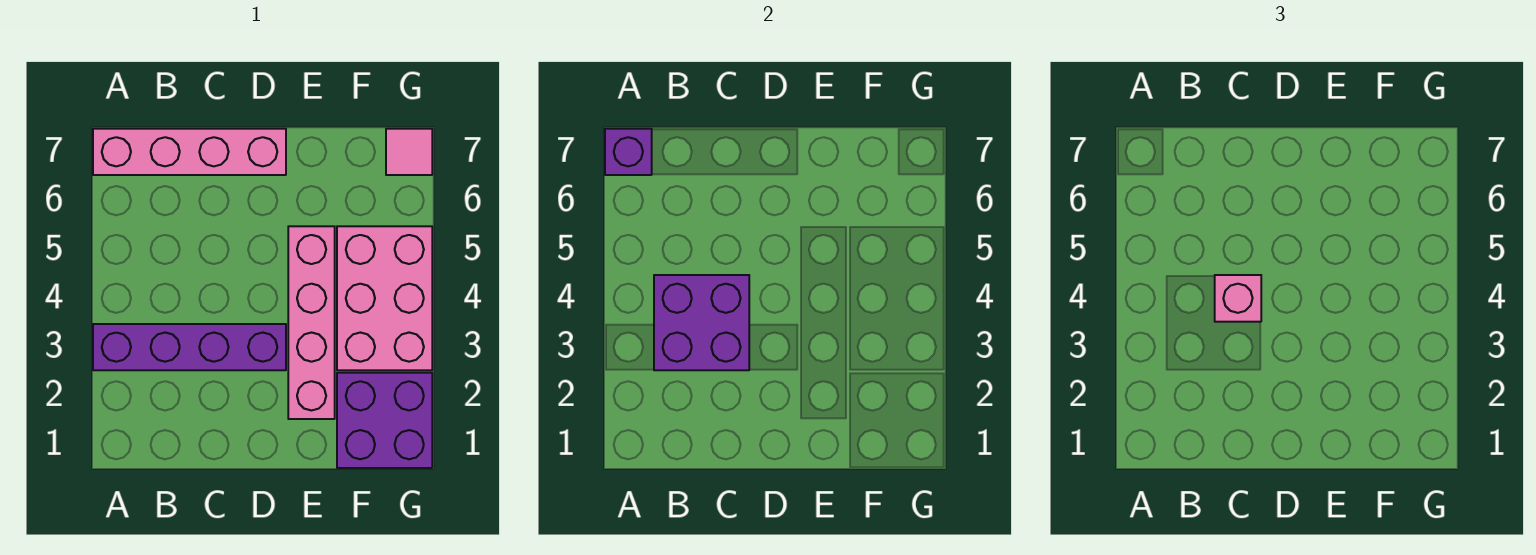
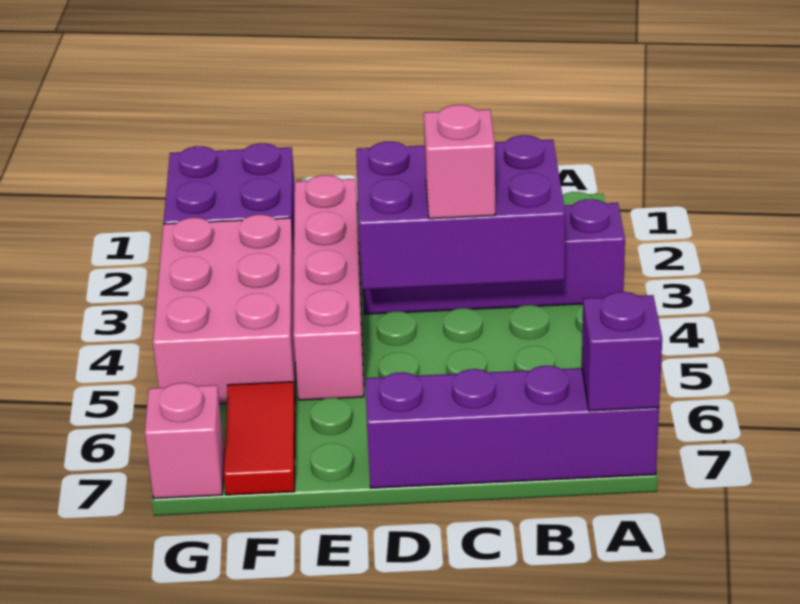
pink brick A7:D7 level 1 -> purple brick A7:D7 level 1
purple brick B3:C4 level 2 -> purple brick B3:D4 level 2
none -> red tile F6:F7 level 1
pink tile G7 level 1 -> pink brick G7 level 1

